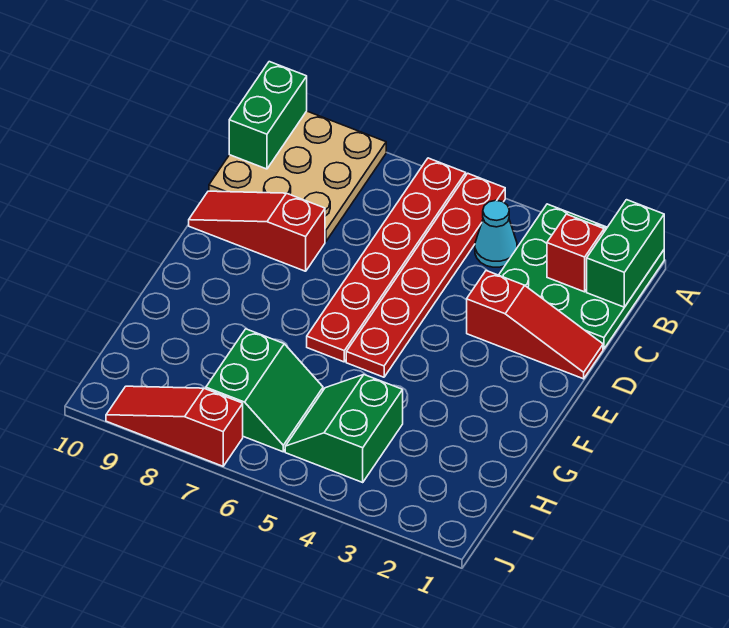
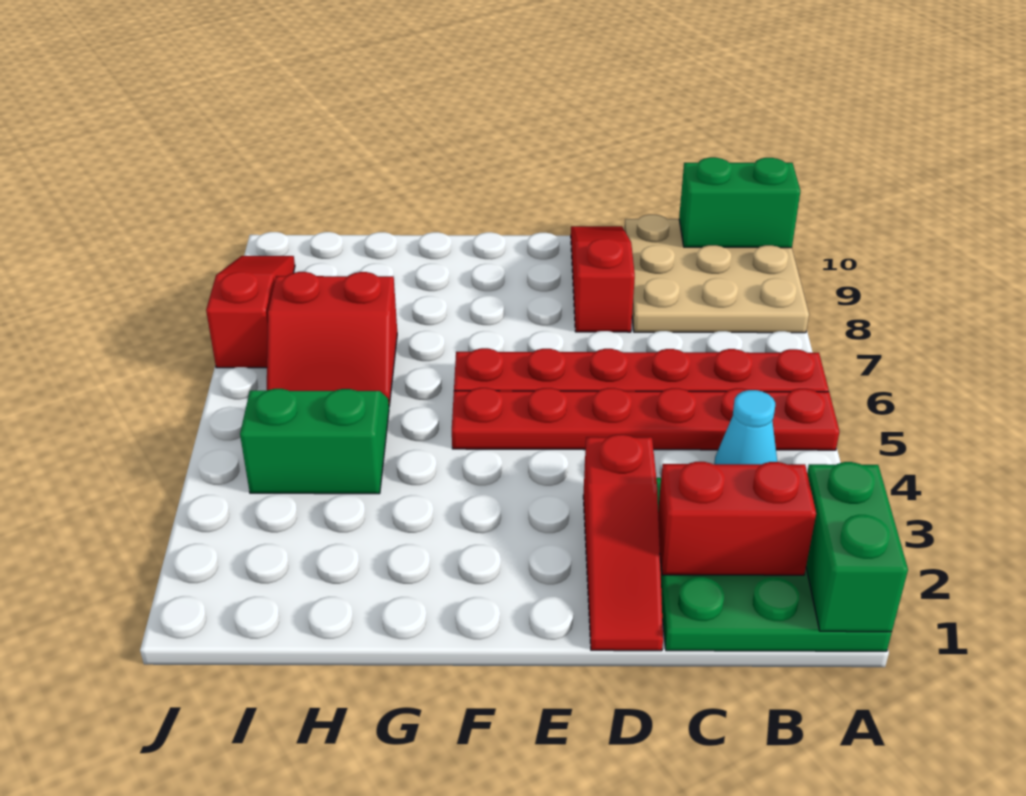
green brick A1:B1 level 2 -> green brick A1:A2 level 2
red brick B2 level 2 -> red brick B2:C2 level 2
green slope H6:I7 level 1 top 7 -> red slope H6:I7 level 1 top 7

